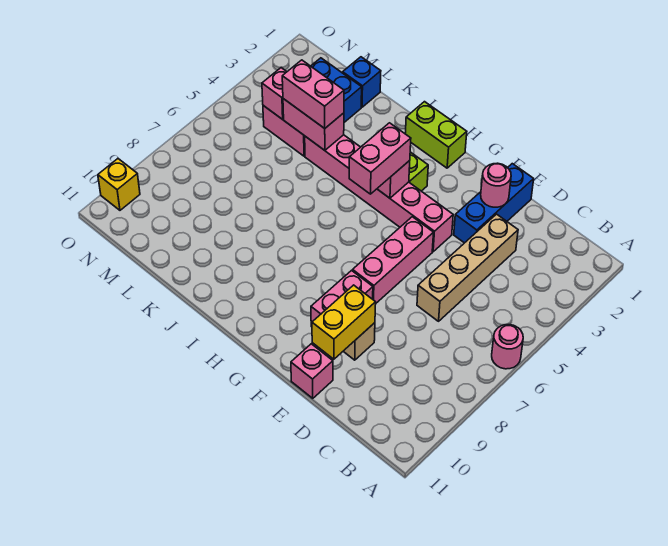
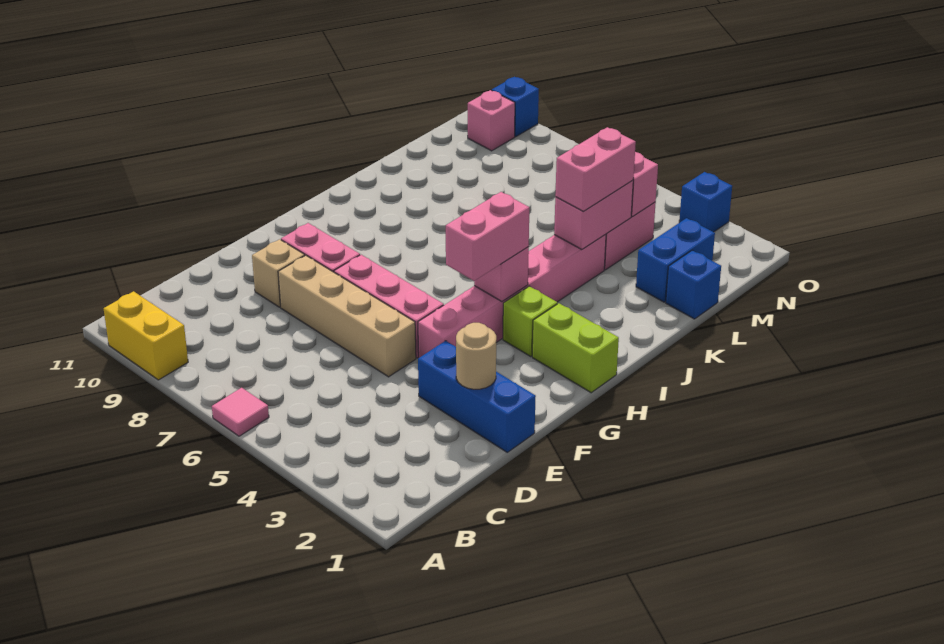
pink round brick A6 level 1 -> pink tile A6 level 1
tan brick D3:D6 level 1 -> tan brick E5:E8 level 1
pink round brick E2 level 2 -> tan round brick E2 level 2
yellow brick E9:E10 level 2 -> yellow brick A9:A10 level 1
pink brick E11 level 1 -> pink brick N10 level 1
lime brick H1:I1 level 1 -> lime brick H1:H2 level 1
pink brick H4:H5 level 3 -> pink brick G4:H4 level 3
none -> blue brick O3 level 1
yellow brick O10 level 1 -> blue brick O10 level 1

